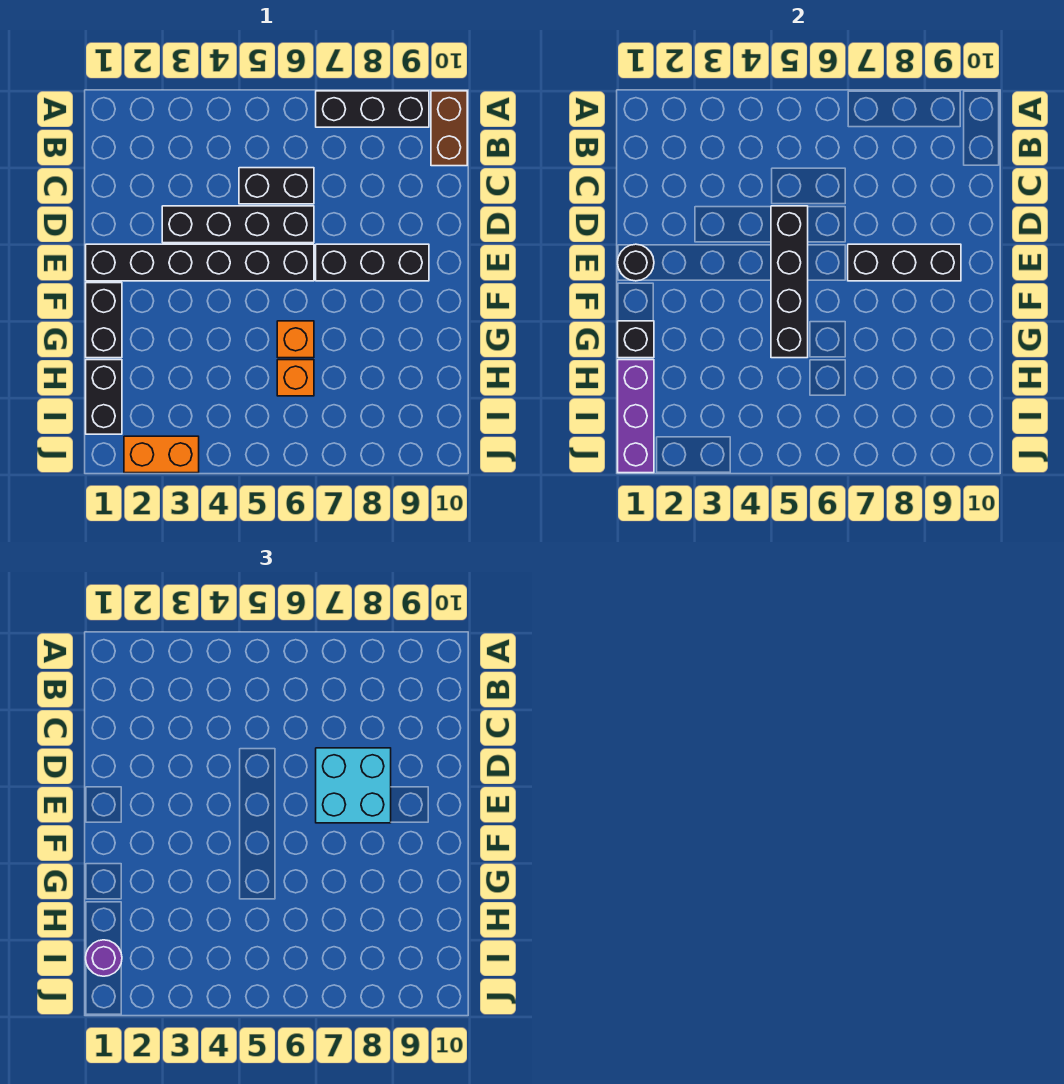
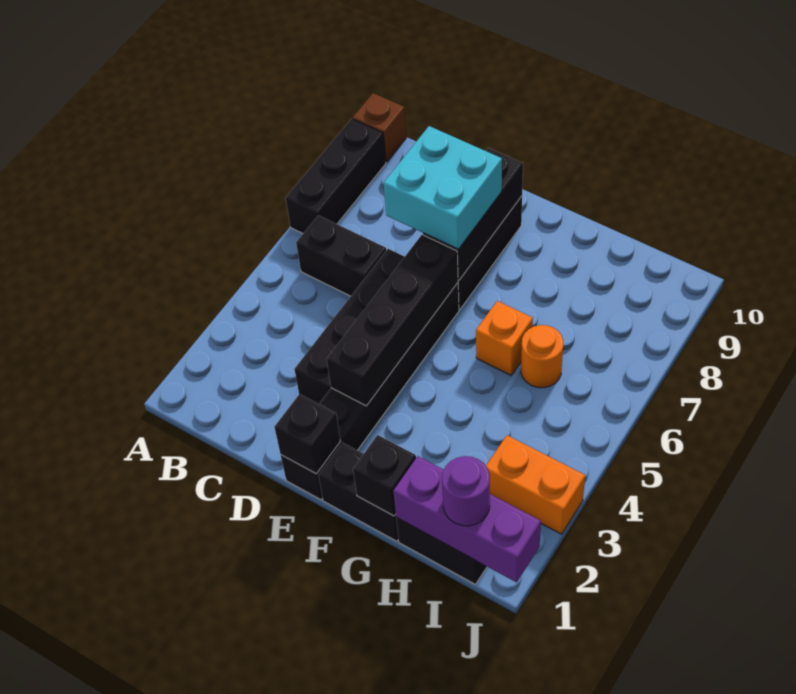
brown brick A10:B10 level 1 -> brown brick A10 level 1
black brick C5:C6 level 1 -> black brick B6:C6 level 1
black brick D5:G5 level 2 -> black brick E3:E6 level 2
black round brick E1 level 2 -> black brick E1 level 2
orange brick H6 level 1 -> orange round brick H6 level 1
orange brick J2:J3 level 1 -> orange brick I3:J3 level 1

